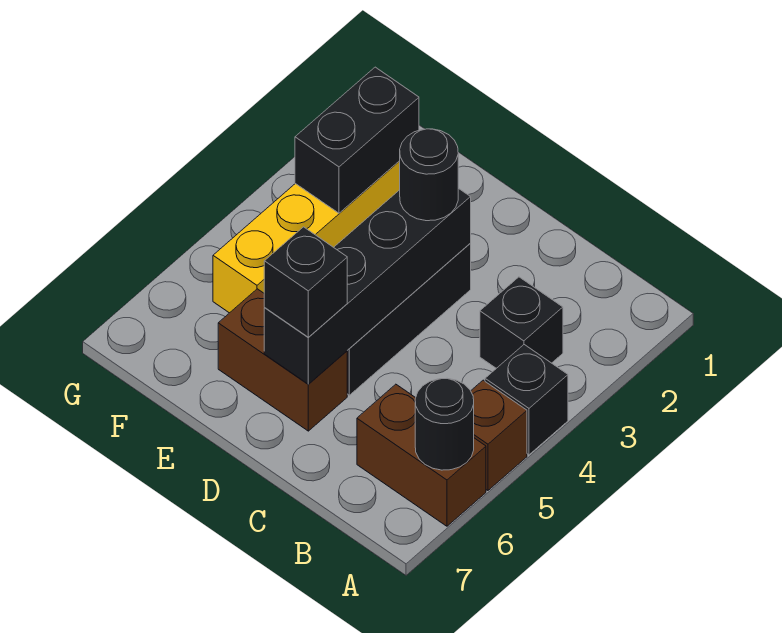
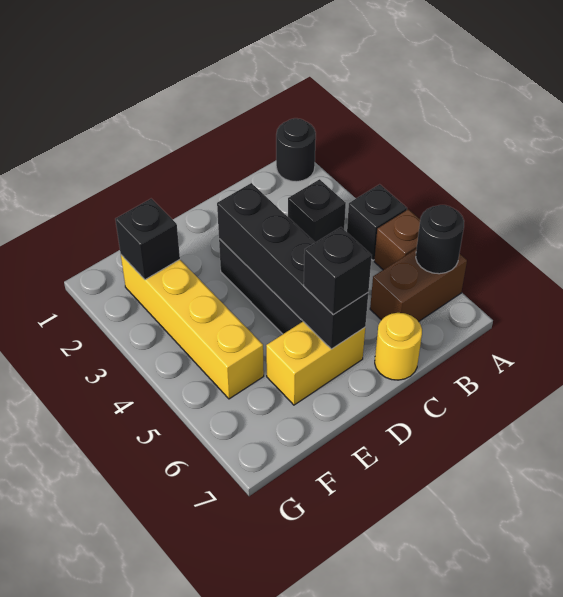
none -> yellow round brick C7 level 1
black round brick D3 level 3 -> black round brick A1 level 1
brown brick D6:E6 level 1 -> yellow brick D6:E6 level 1
black brick F2:F3 level 2 -> black brick F2 level 2

